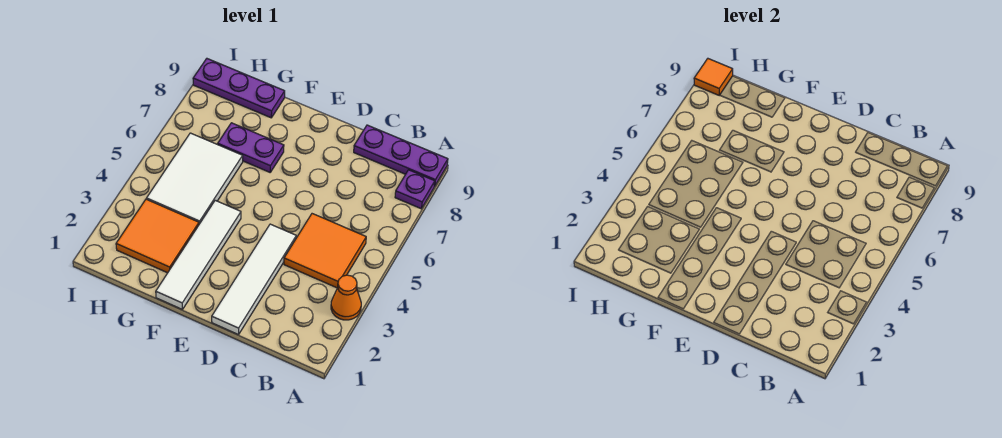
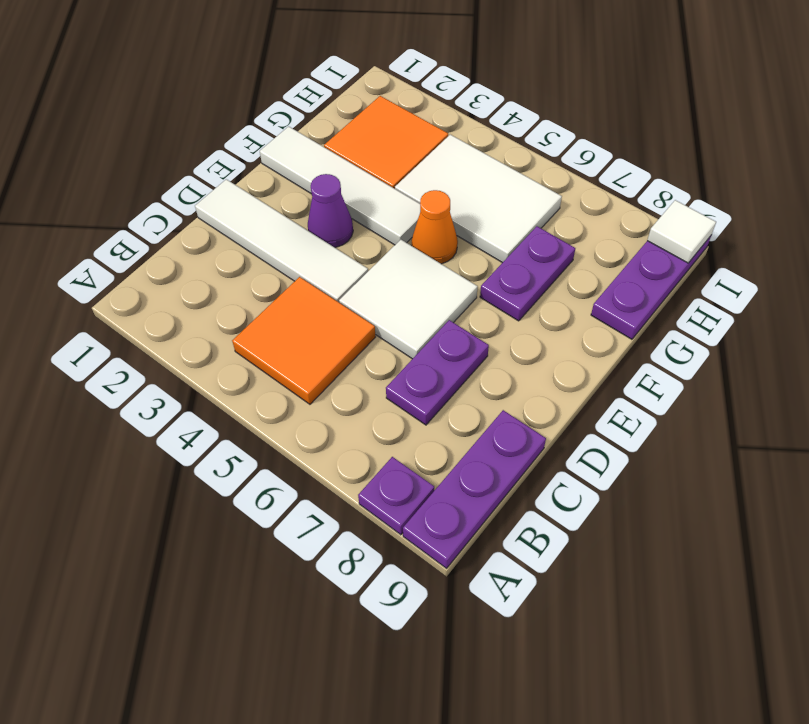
orange cone A3 level 1 -> orange cone F5 level 1
none -> purple plate C7:D7 level 1
none -> white tile D5:E6 level 1
none -> purple cone E3 level 1
orange tile I9 level 2 -> white tile I9 level 2

